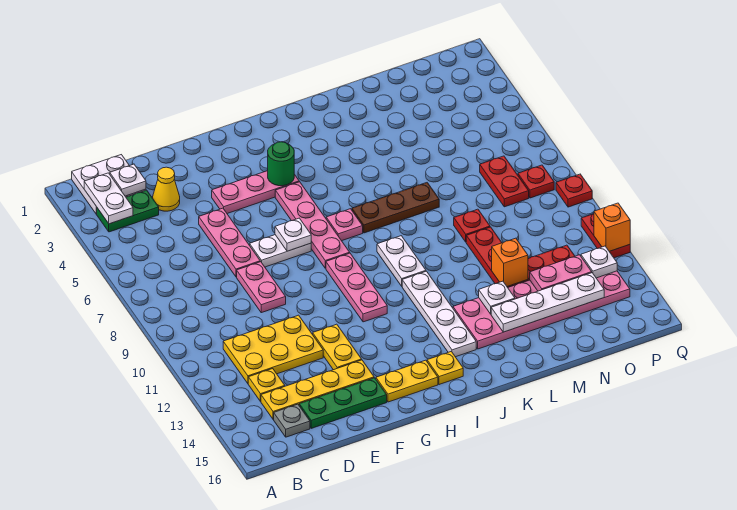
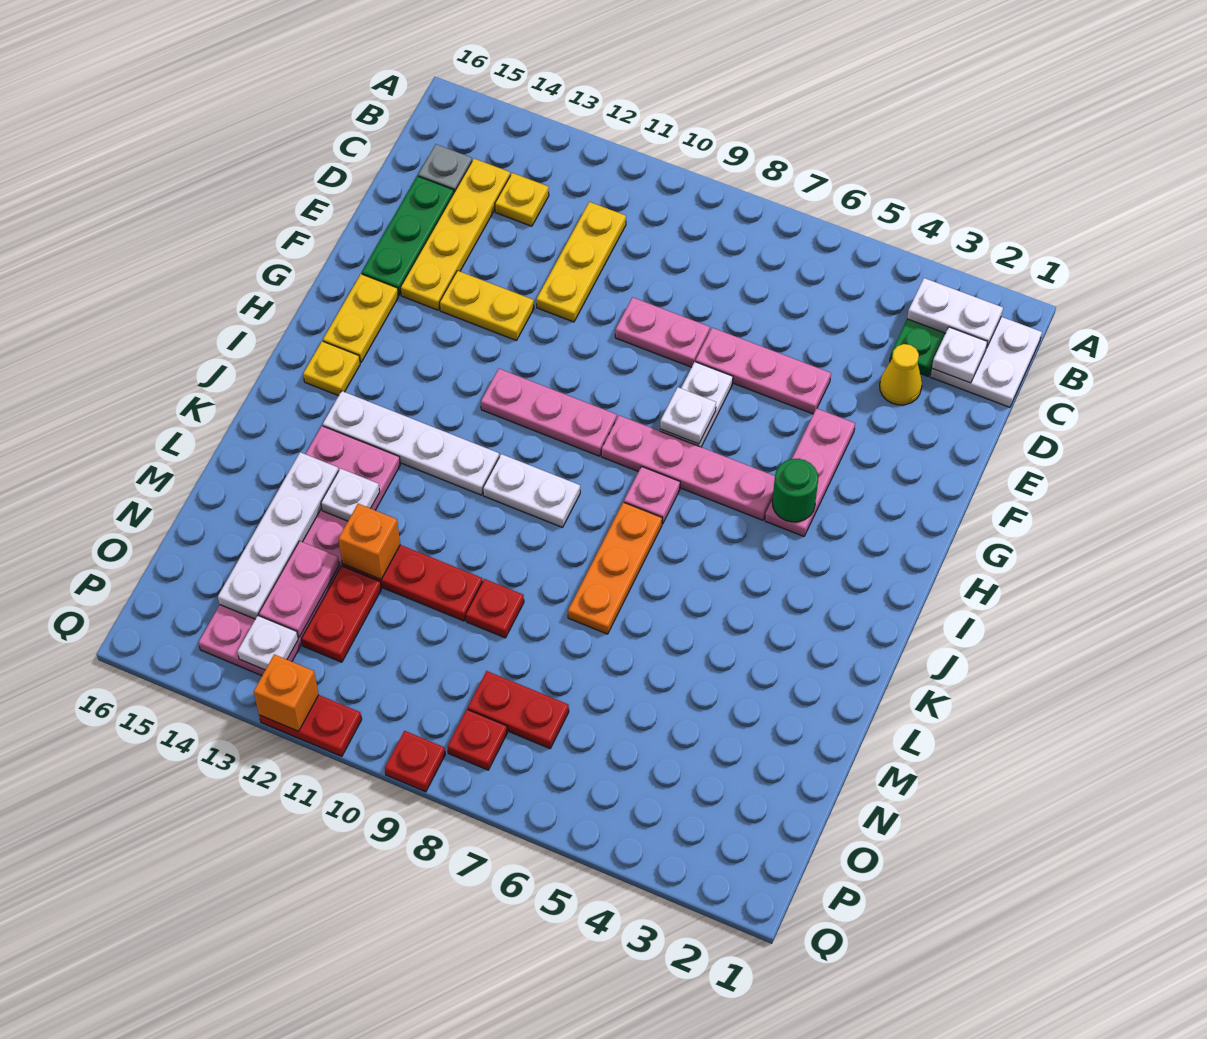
yellow plate C11:E12 level 1 -> yellow plate C11:E11 level 1
brown plate J7:L7 level 1 -> orange plate J7:L7 level 1

